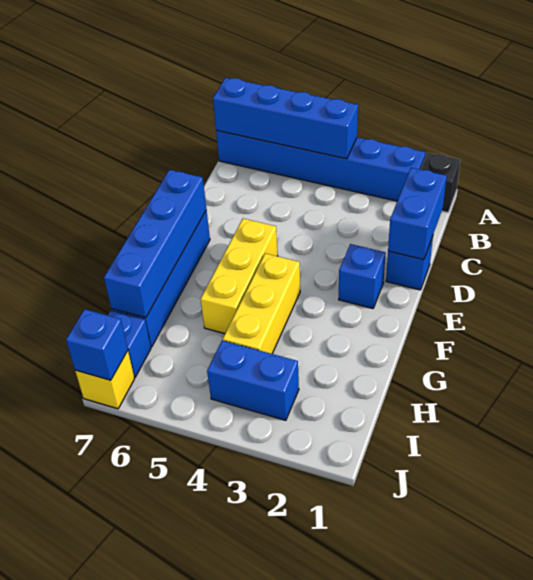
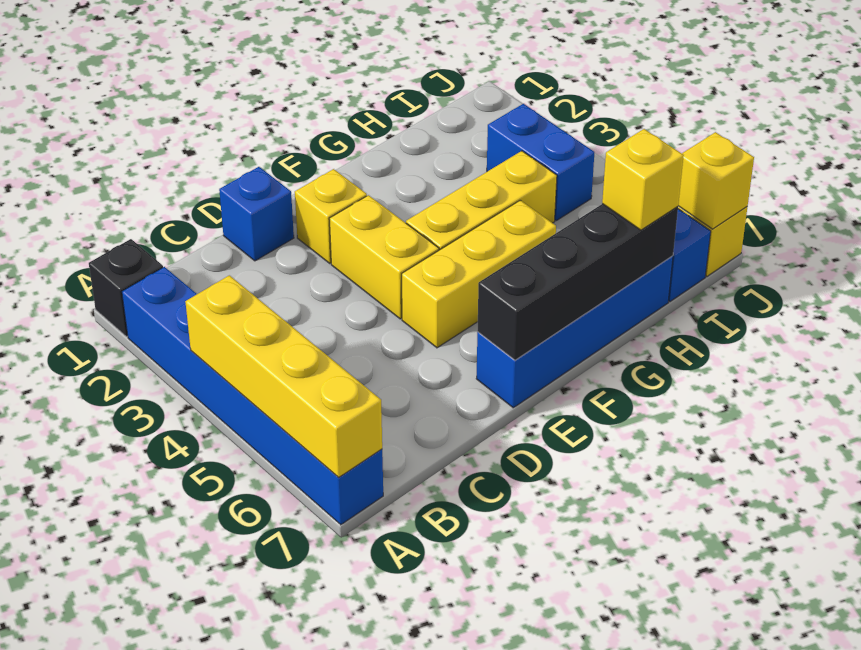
blue brick A4:A7 level 2 -> yellow brick A4:A7 level 2
blue brick C1:D1 level 2 -> none
blue brick E2 level 1 -> yellow brick E2 level 1
none -> yellow brick E3:E4 level 1
blue brick E7:H7 level 2 -> black brick E7:H7 level 2
none -> yellow brick H7 level 3
blue brick J7 level 2 -> yellow brick J7 level 2

